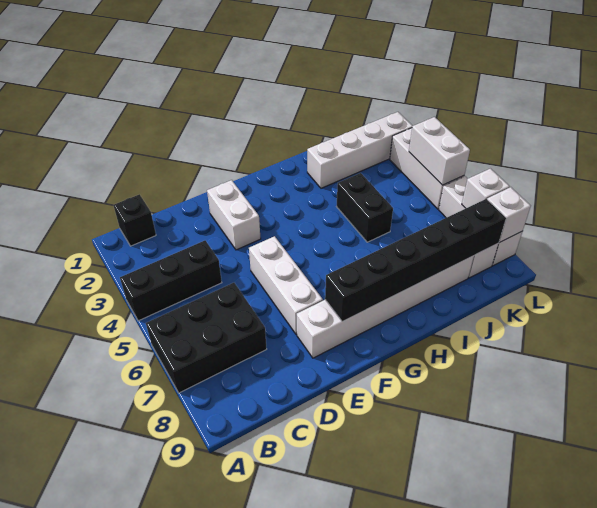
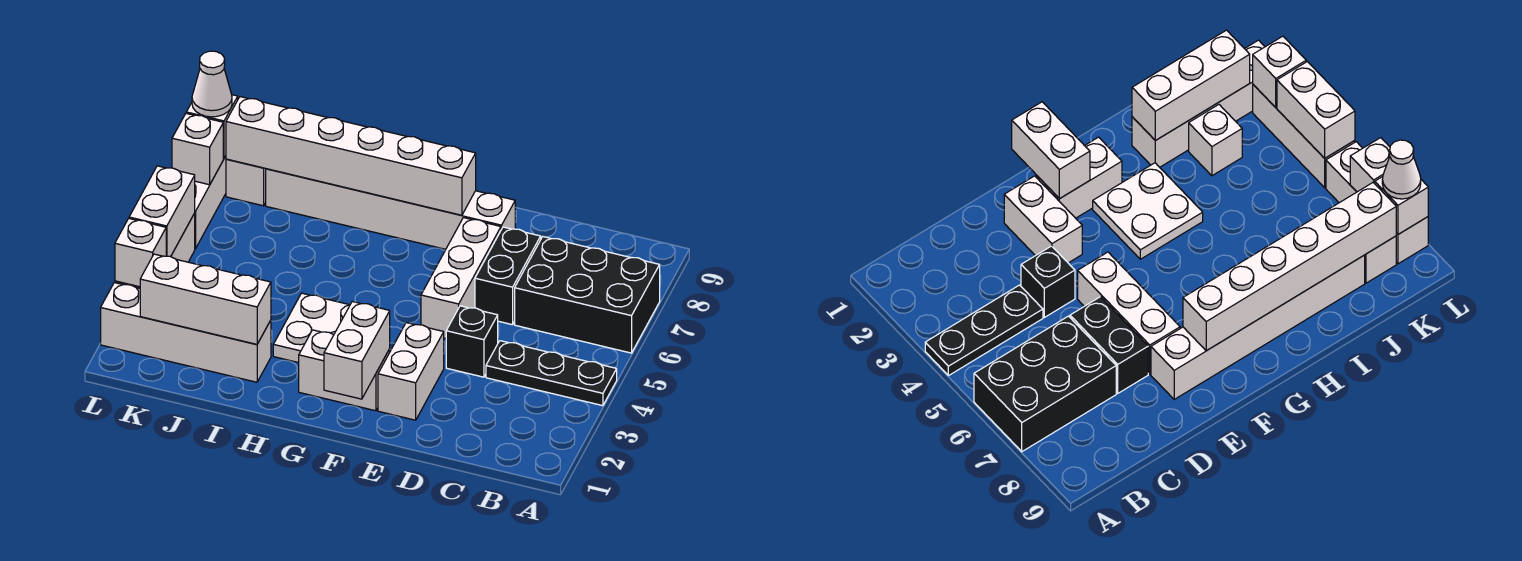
black brick A4:C4 level 1 -> black plate A4:C4 level 1
black brick B1 level 1 -> black brick D4 level 1
none -> white brick F1:F2 level 2
none -> white brick F2:G2 level 1
black brick F8:K8 level 2 -> white brick F8:K8 level 2
none -> white plate G3:H4 level 1
none -> white brick I2:K2 level 2
black brick I4:I5 level 1 -> black brick D6:D7 level 1
none -> white brick J3 level 1
none -> white brick L3 level 2
none -> white cone L8 level 3

